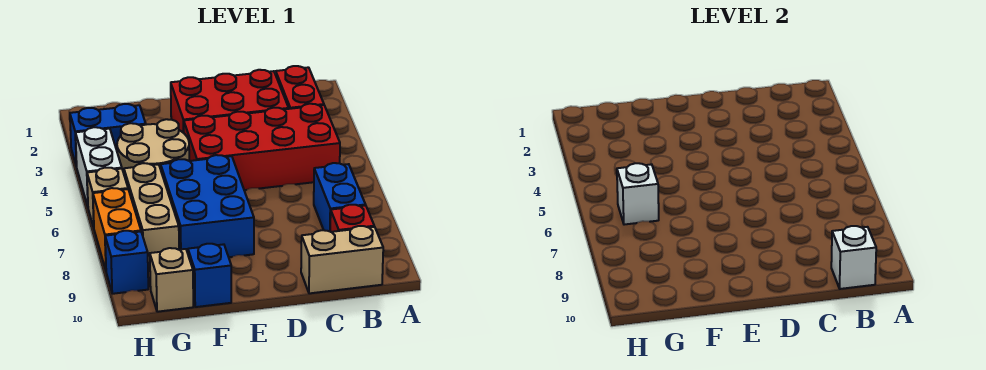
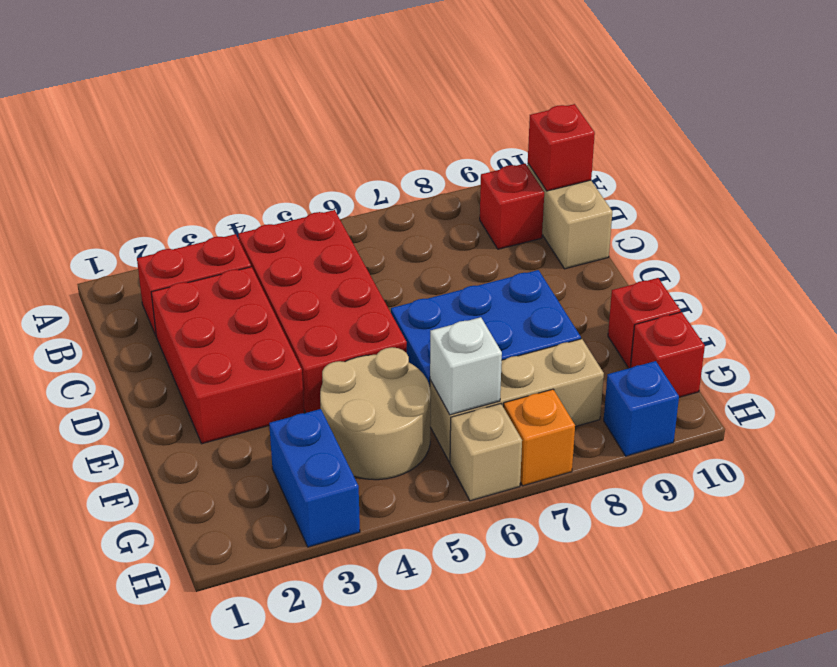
blue brick B7:B8 level 1 -> none
white brick B10 level 2 -> red brick B10 level 2
blue brick F10 level 1 -> red brick F10 level 1
tan brick G10 level 1 -> red brick G10 level 1
white brick H4:H5 level 1 -> none
orange brick H7:H8 level 1 -> orange brick H7 level 1

